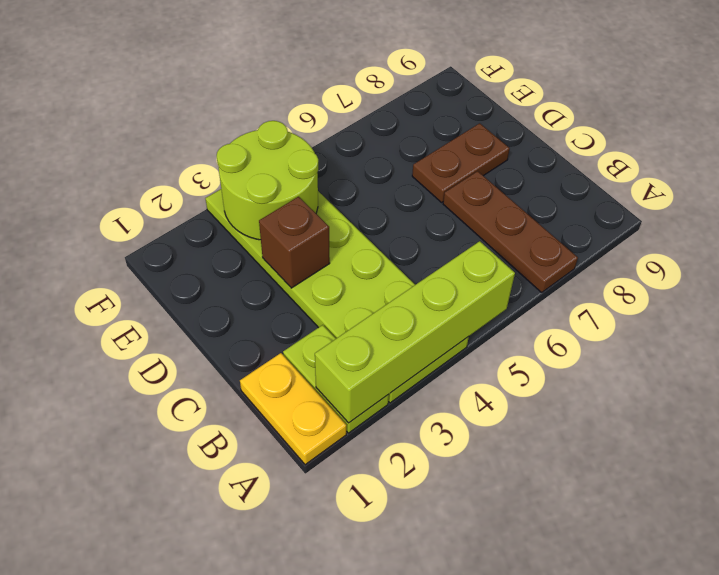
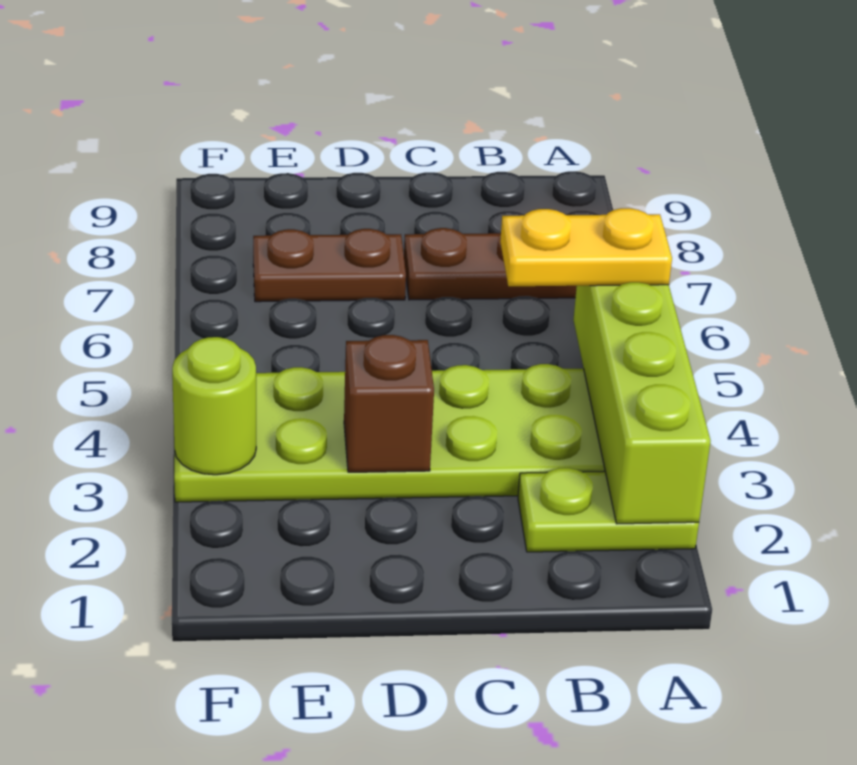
yellow plate A1:B1 level 1 -> yellow plate A5:B5 level 3
brown plate D7:D8 level 1 -> brown plate D7:E7 level 1
lime round brick E3:F4 level 2 -> lime round brick F3 level 2

